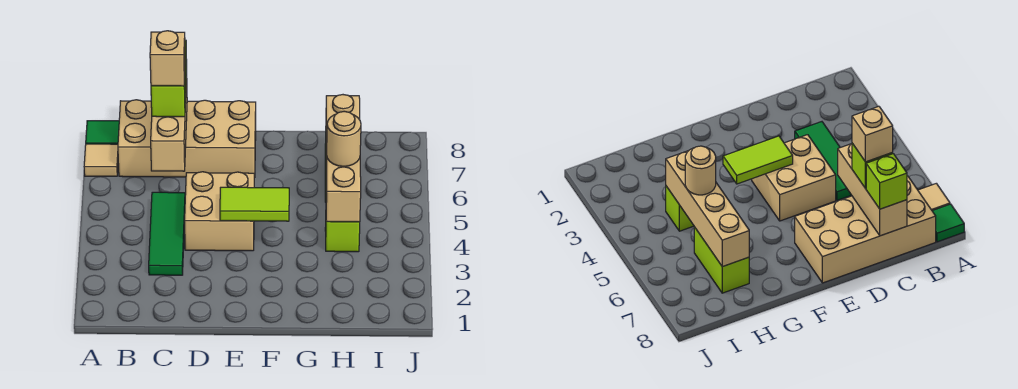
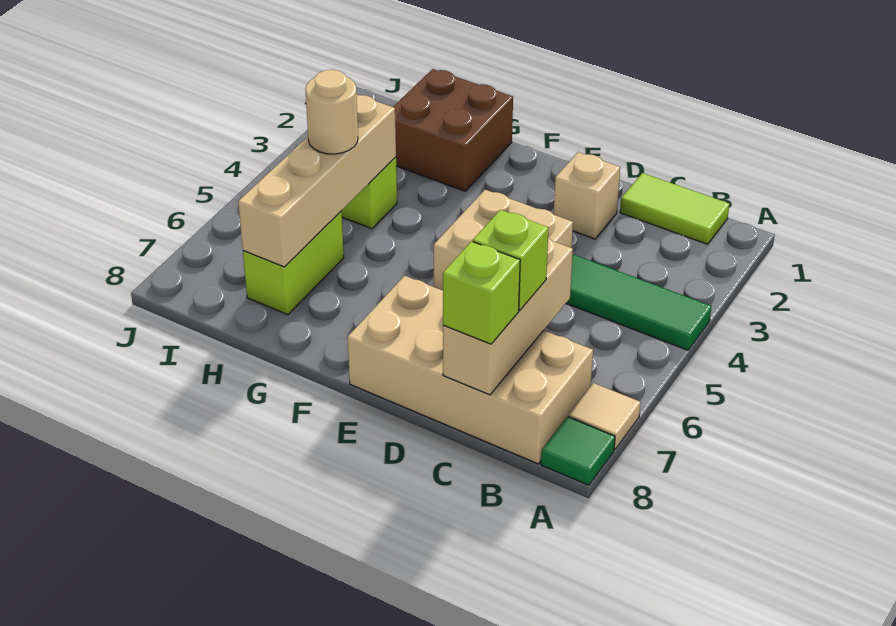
green tile C3:C5 level 1 -> green tile A4:C4 level 1
tan brick C7 level 4 -> tan brick D2 level 1
lime tile E4:F4 level 2 -> lime tile B1:C1 level 1
none -> brown brick G1:H2 level 1

